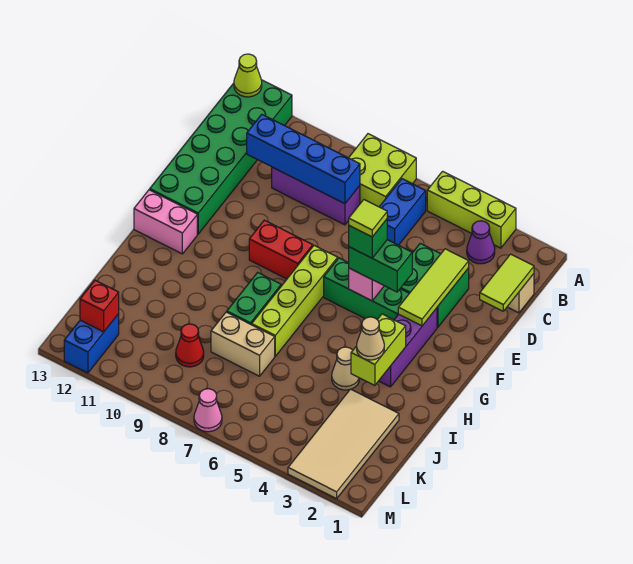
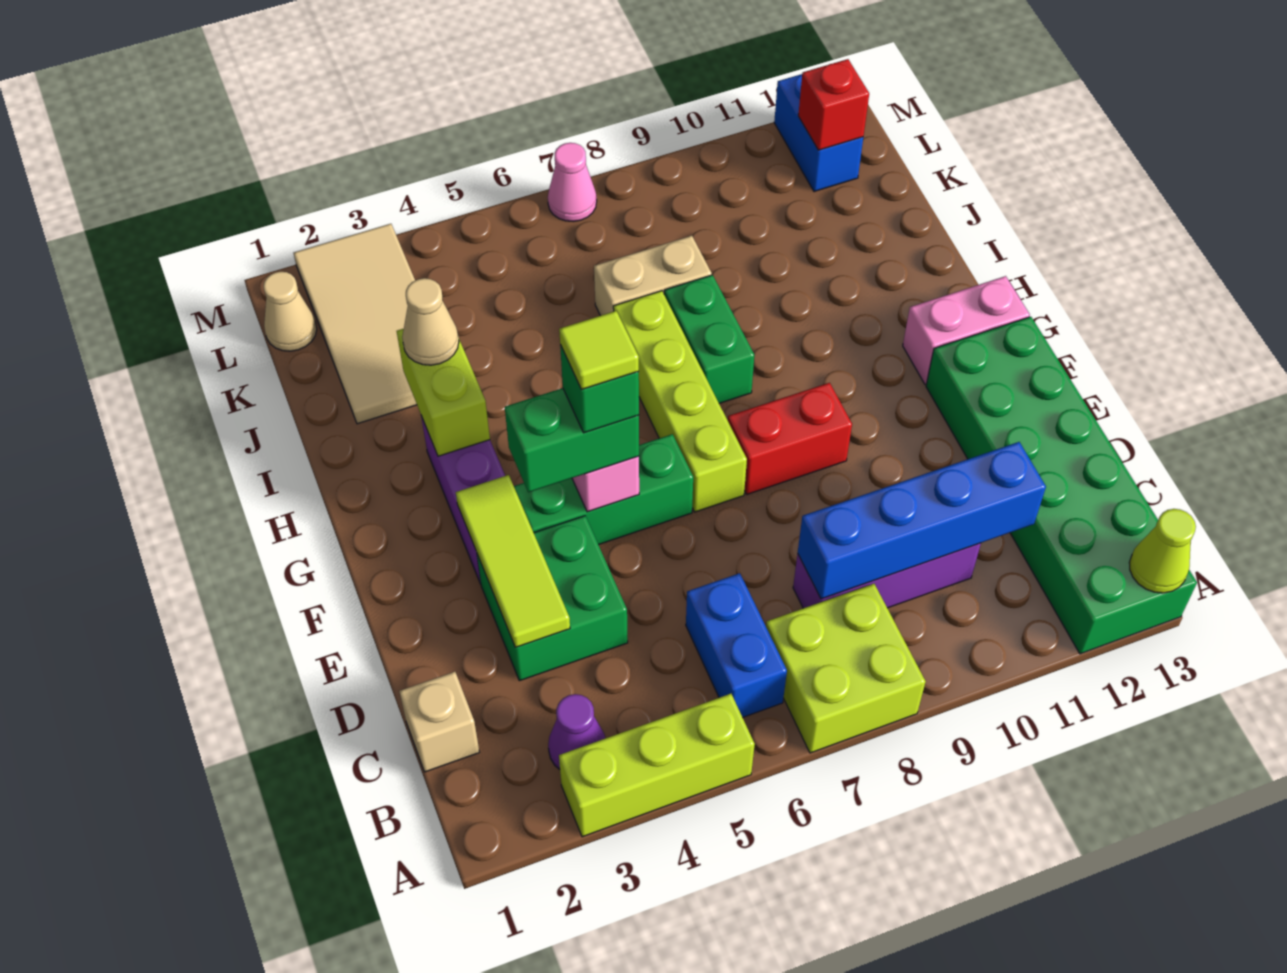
lime tile C1:D1 level 2 -> none
tan cone I4 level 1 -> tan cone L1 level 1
red cone K9 level 1 -> none

